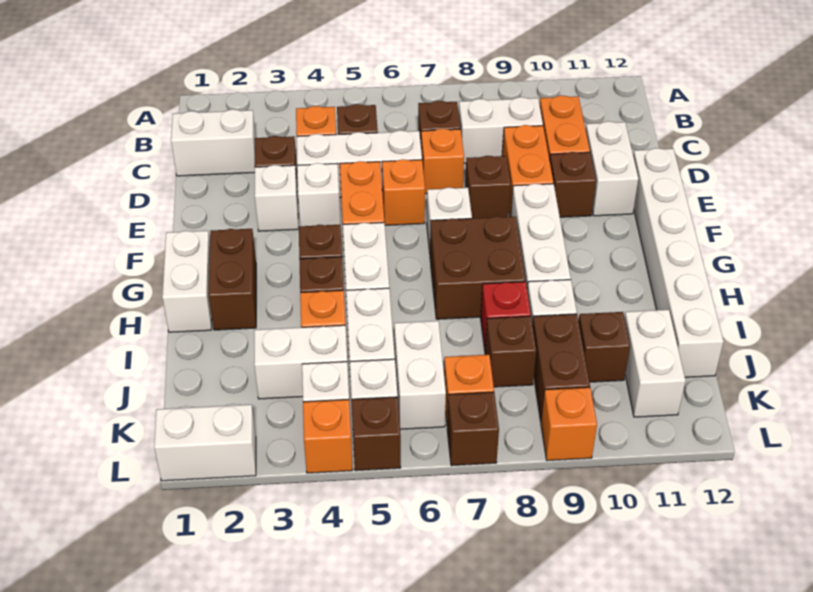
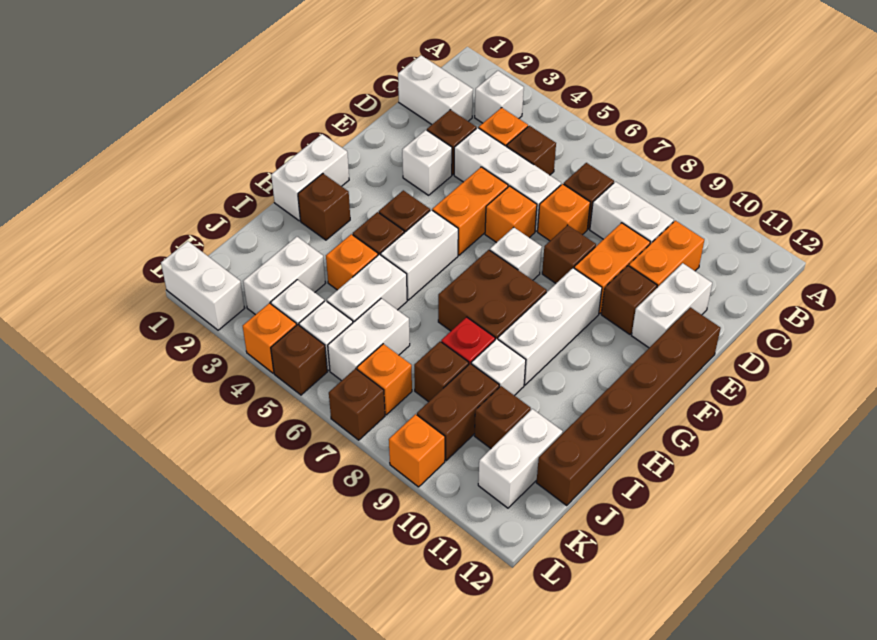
white brick E4 level 1 -> white brick B3 level 1
white brick E12:J12 level 1 -> brown brick E12:J12 level 1
brown brick G2:H2 level 1 -> brown brick H2 level 1
white brick J3:J4 level 1 -> white brick J3:K3 level 1

